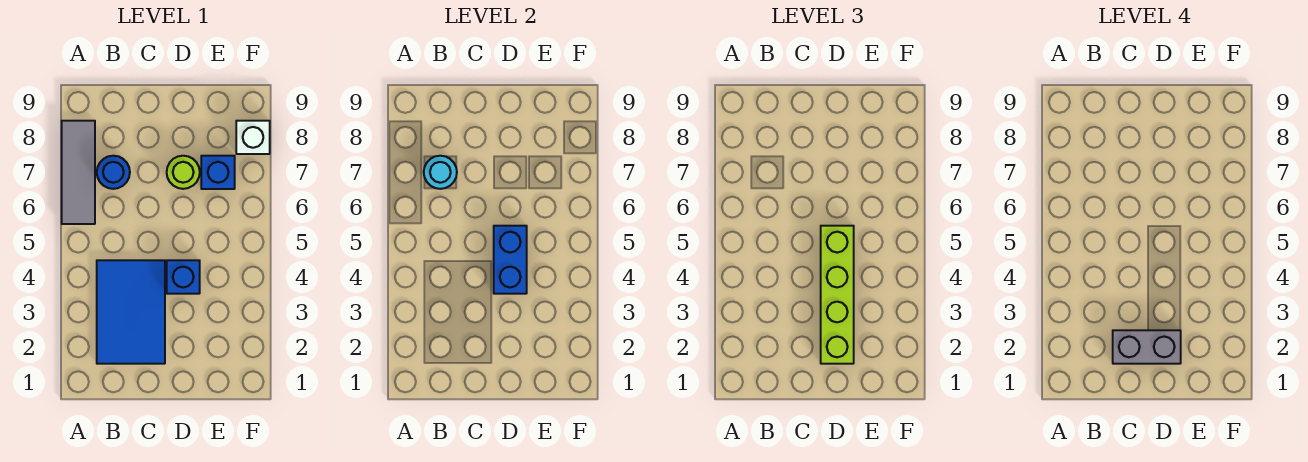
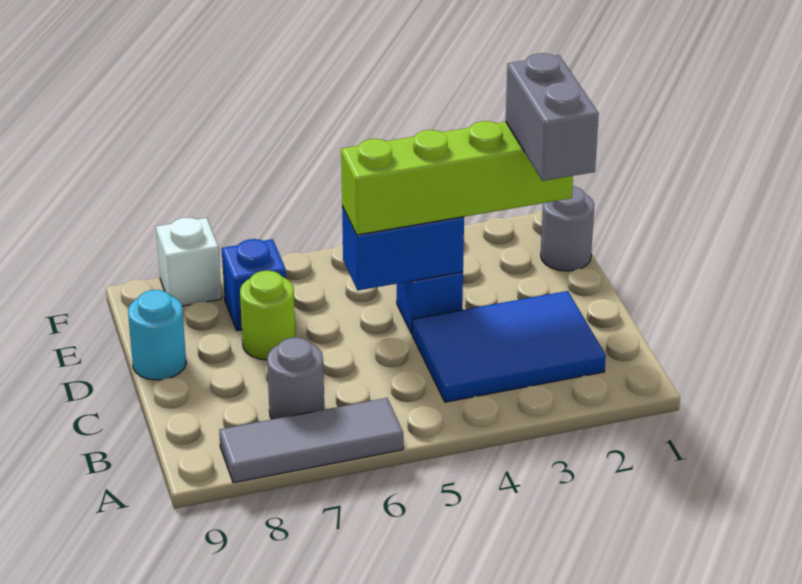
blue round brick B7 level 1 -> grey round brick B7 level 1
cyan round brick B7 level 2 -> cyan round brick D9 level 1
none -> grey round brick E1 level 1

